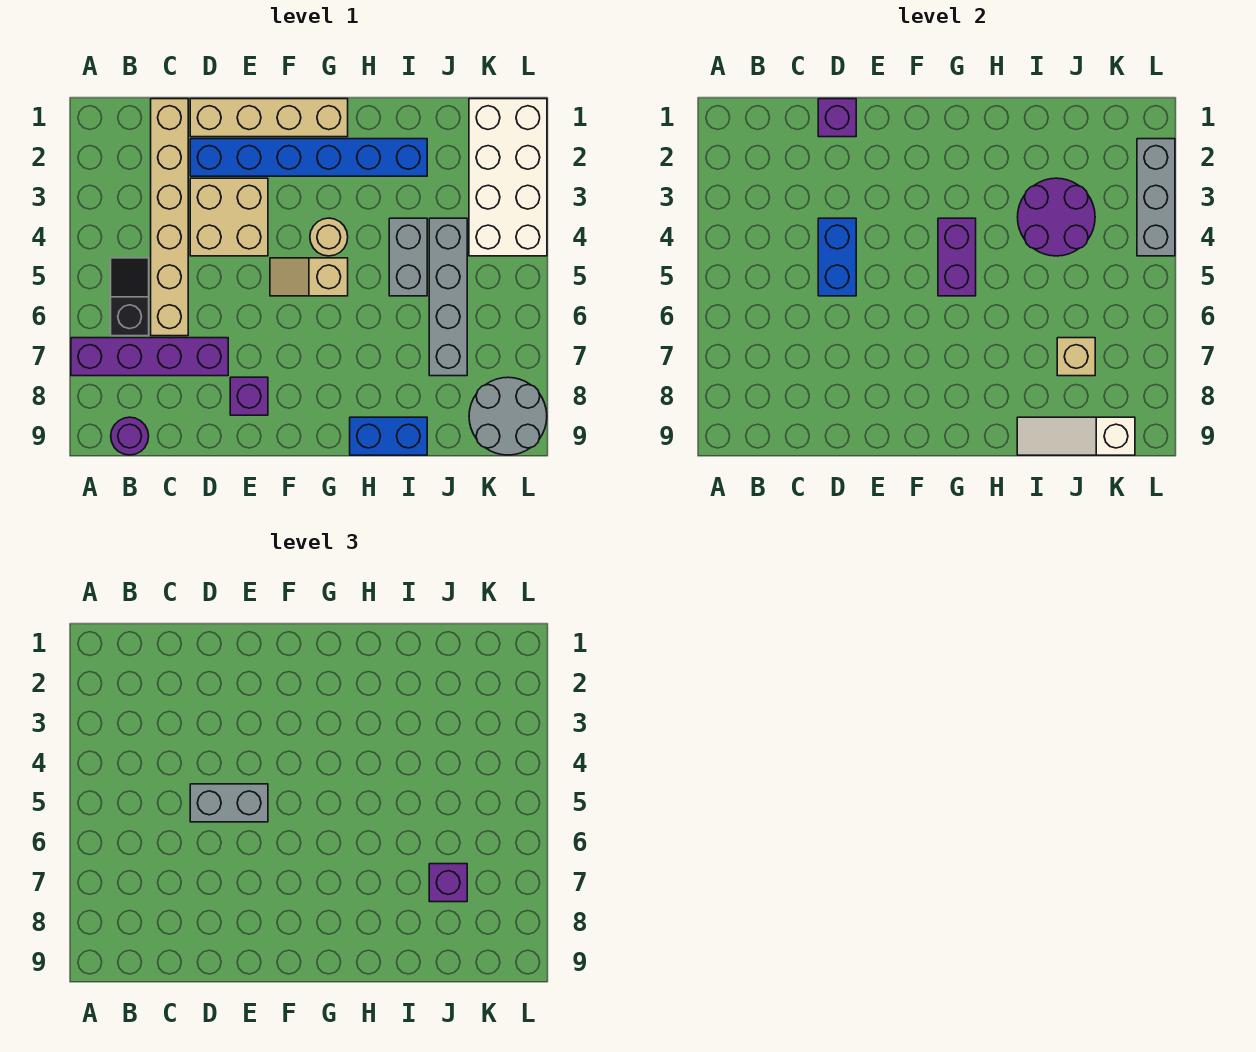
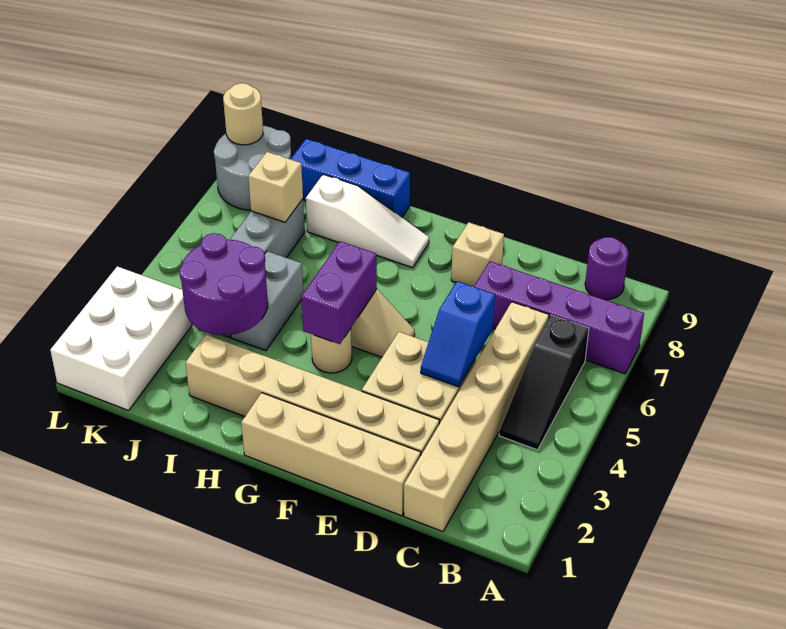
black slope B5:B6 level 1 top 6 -> black slope B4:B6 level 1 top 6
purple brick D1 level 2 -> none
blue brick D2:I2 level 1 -> tan brick D2:I2 level 1
blue brick D4:D5 level 2 -> blue slope D4:D5 level 2 top 5
grey brick D5:E5 level 3 -> none
purple brick E8 level 1 -> tan brick E8 level 1
blue brick H9:I9 level 1 -> blue brick H9:J9 level 1
white slope I9:K9 level 2 top K -> white slope G8:I8 level 1 top I
purple brick J7 level 3 -> none
white brick K1:L4 level 1 -> white brick K1:L3 level 1
grey brick L2:L4 level 2 -> none
none -> tan round brick L9 level 2

